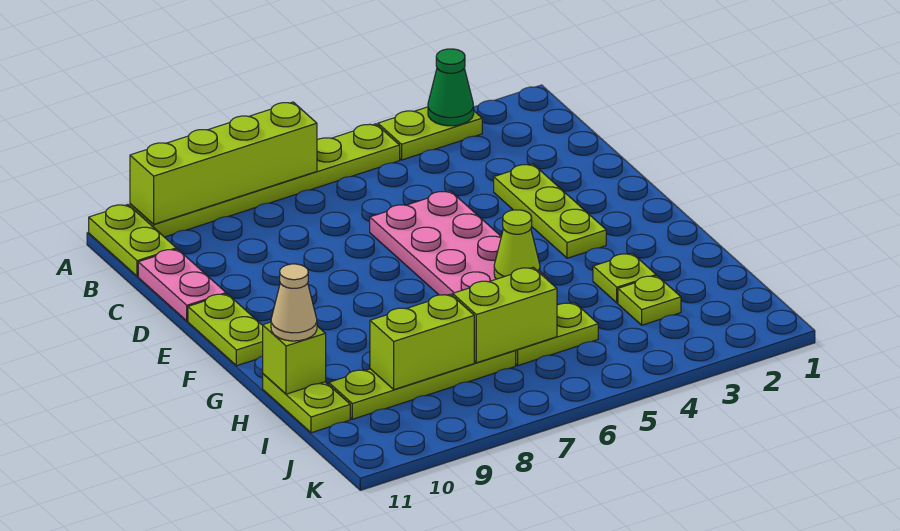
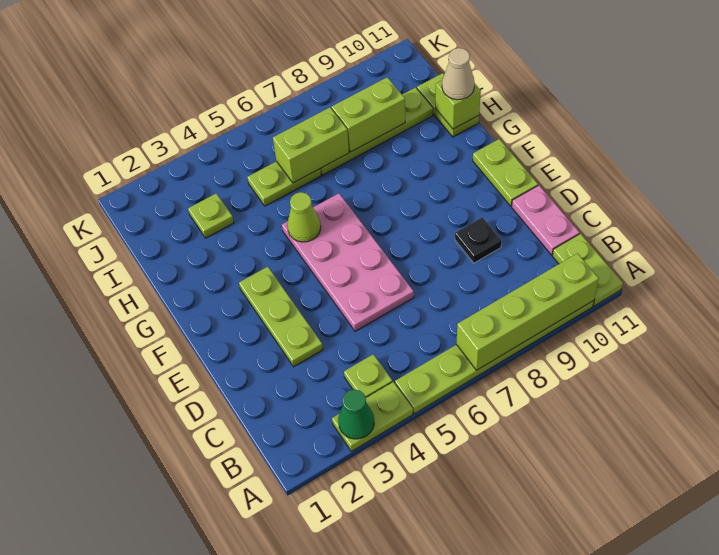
none -> black plate D9 level 1
lime plate H3 level 1 -> lime plate B4 level 1

